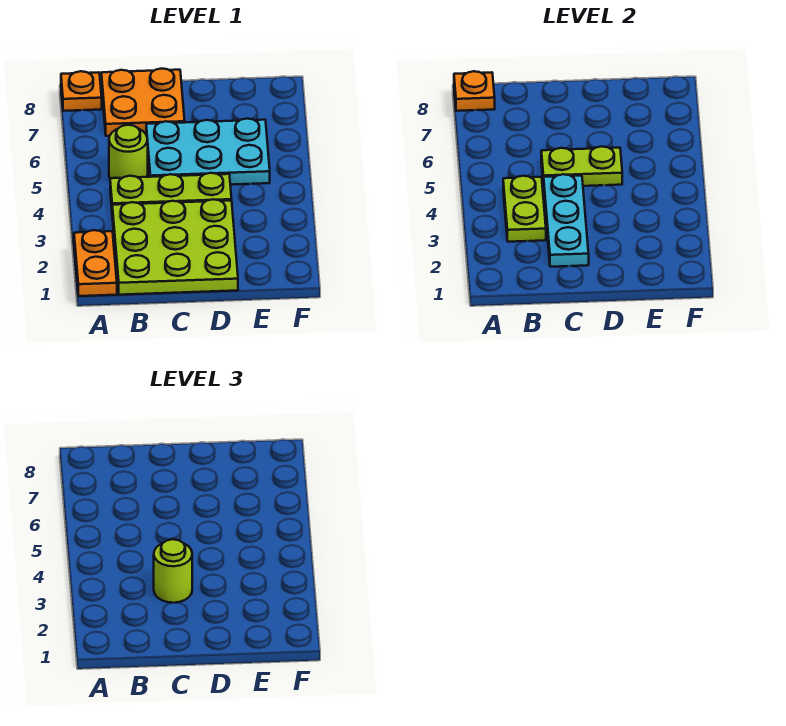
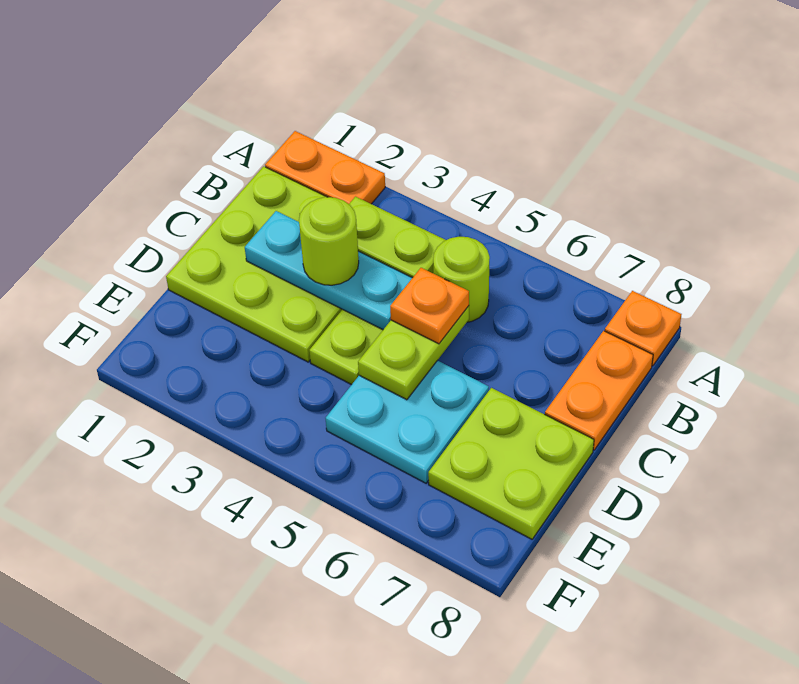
orange plate A8 level 2 -> orange plate C5 level 3
orange plate B7:C8 level 1 -> orange plate B8:C8 level 1
cyan plate C5:E6 level 1 -> cyan plate D5:E6 level 1
none -> lime plate D7:E8 level 1

